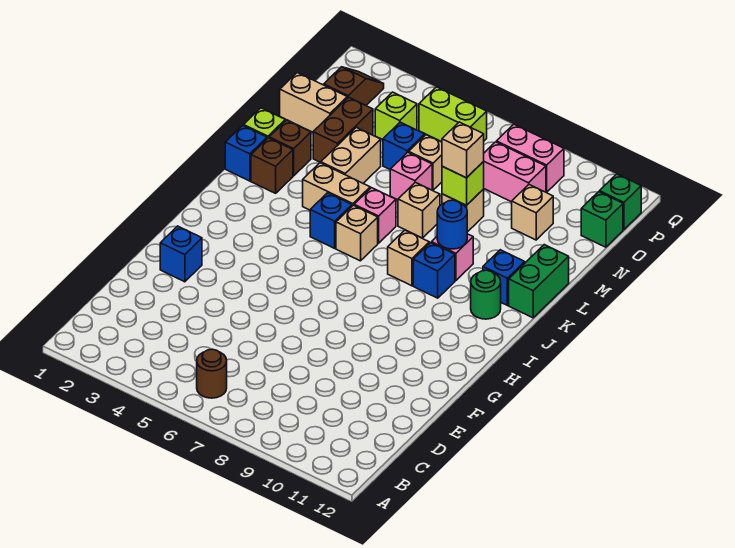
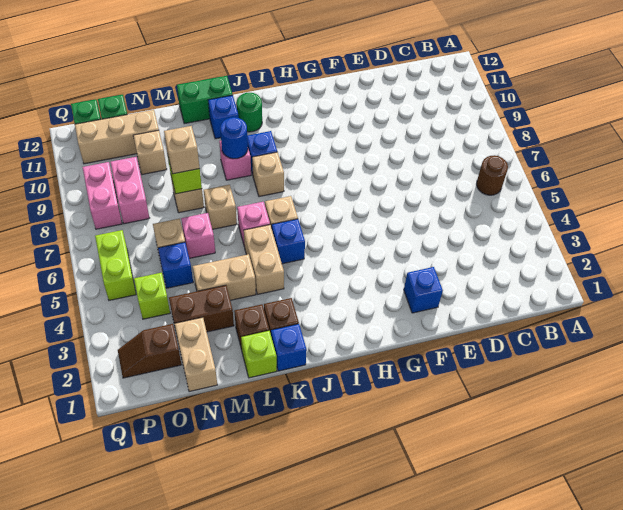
none -> tan brick N11:P11 level 1

